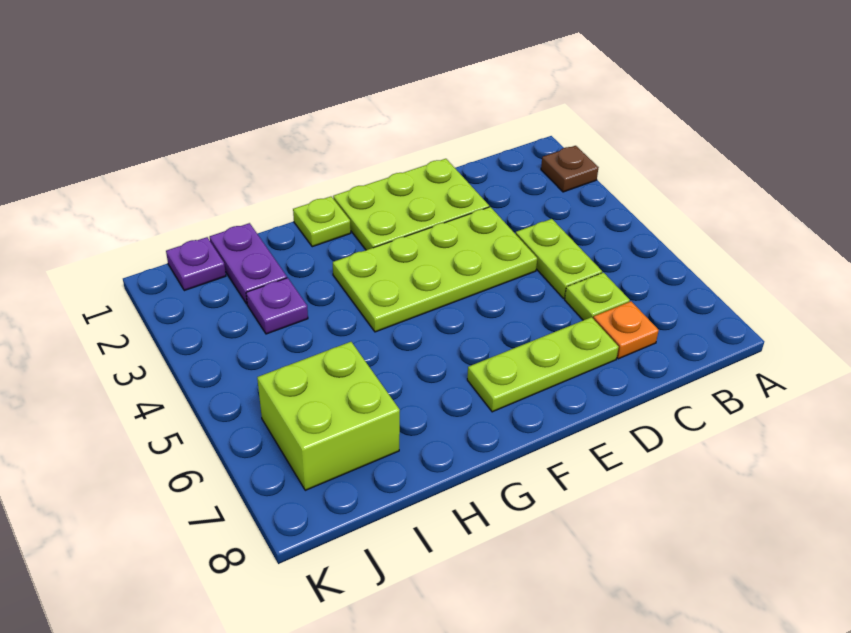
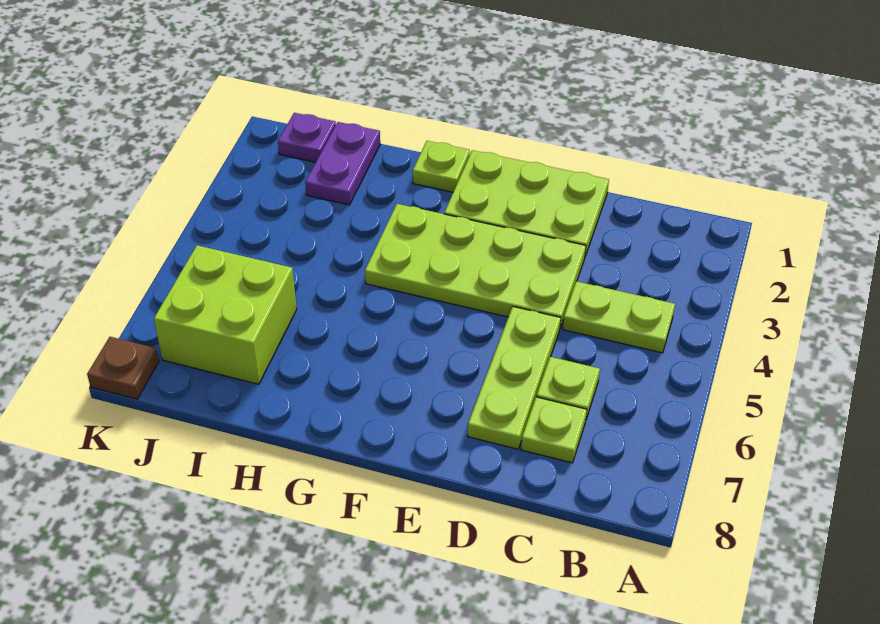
brown plate A2 level 1 -> brown plate K8 level 1
lime plate C4:C5 level 1 -> lime plate B4:C4 level 1
orange plate C7 level 1 -> lime plate C7 level 1
lime plate D7:F7 level 1 -> lime plate D5:D7 level 1
purple plate I3 level 1 -> none

